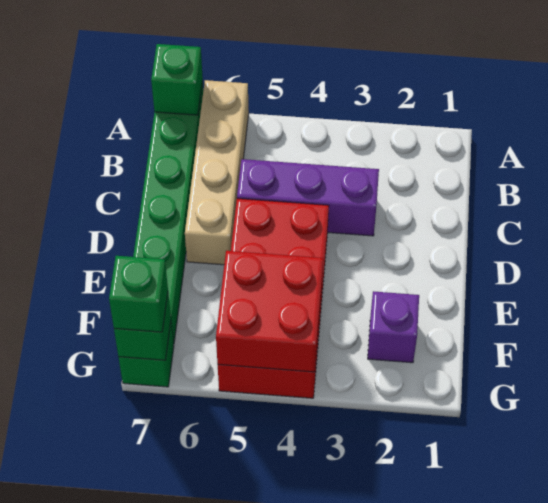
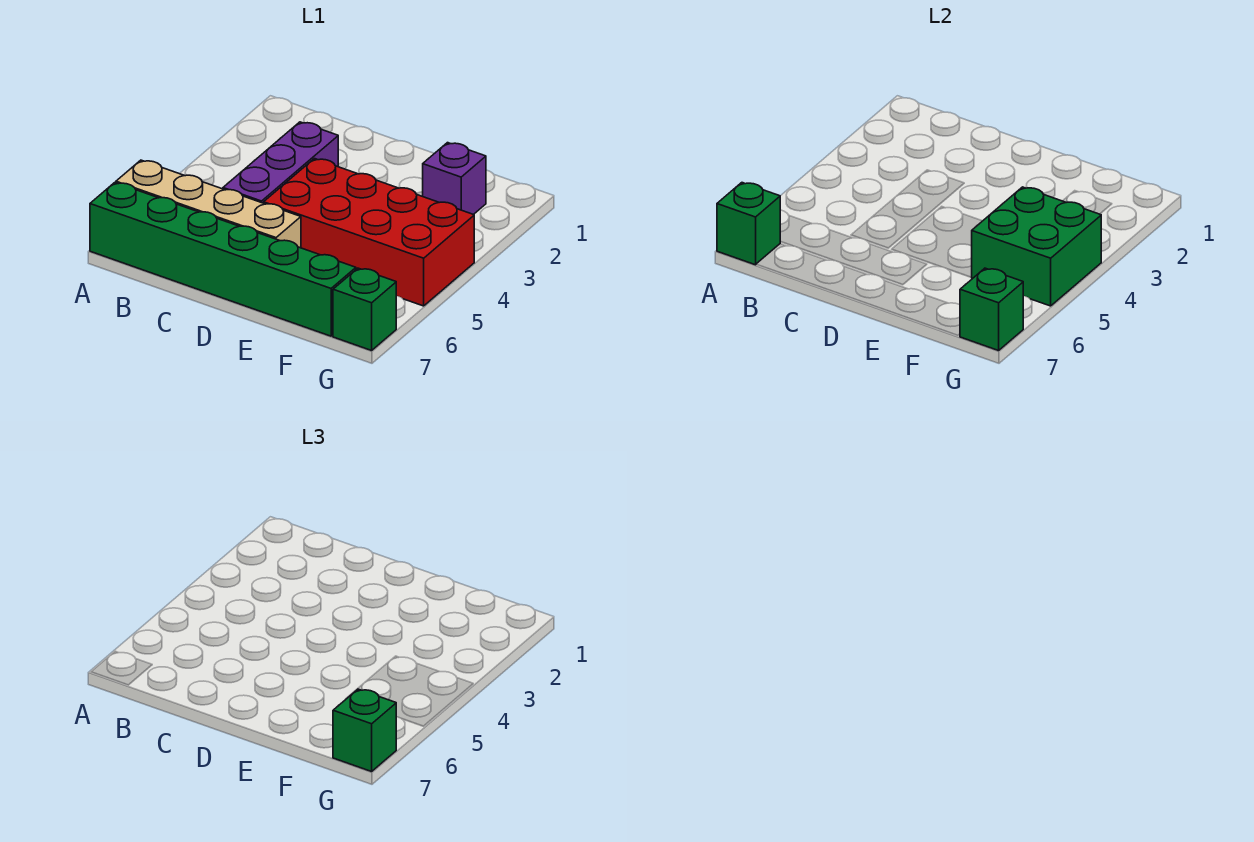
red brick F4:G5 level 2 -> green brick F4:G5 level 2

